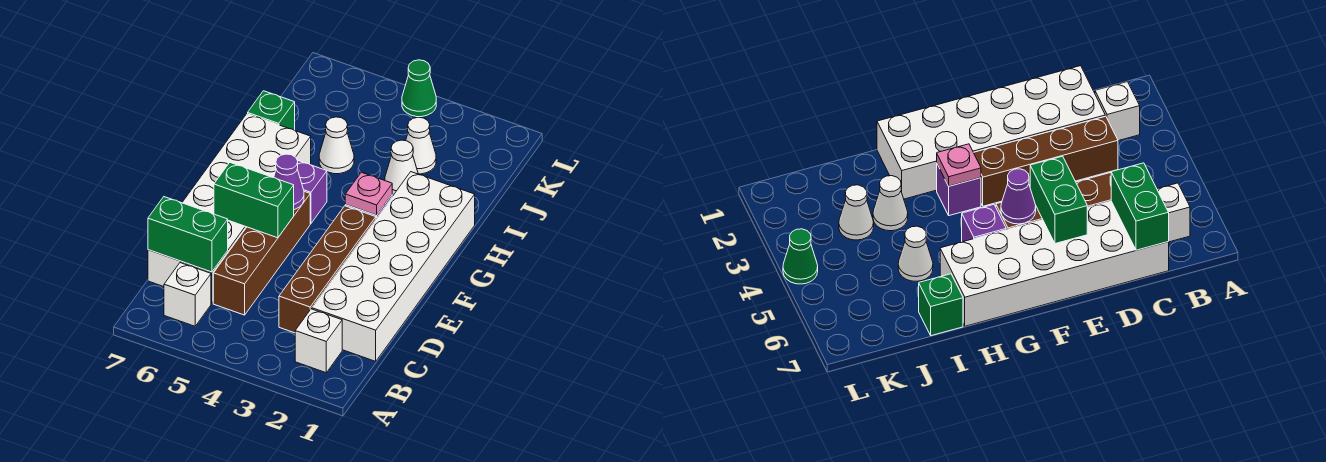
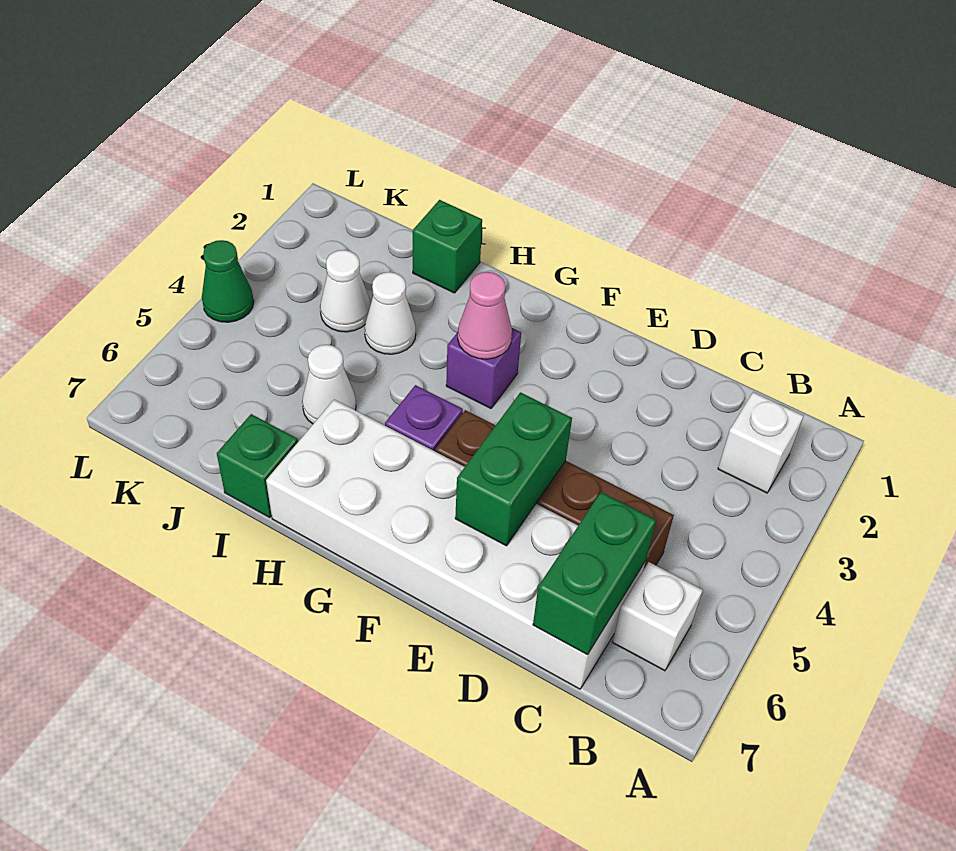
white brick C1:H2 level 1 -> none
brown brick C3:F3 level 1 -> none
purple cone F5 level 2 -> none
pink plate G3 level 2 -> pink cone G3 level 2
none -> green brick I1 level 1

